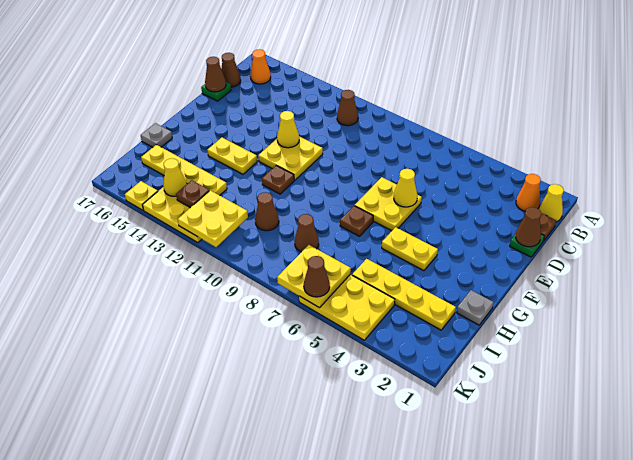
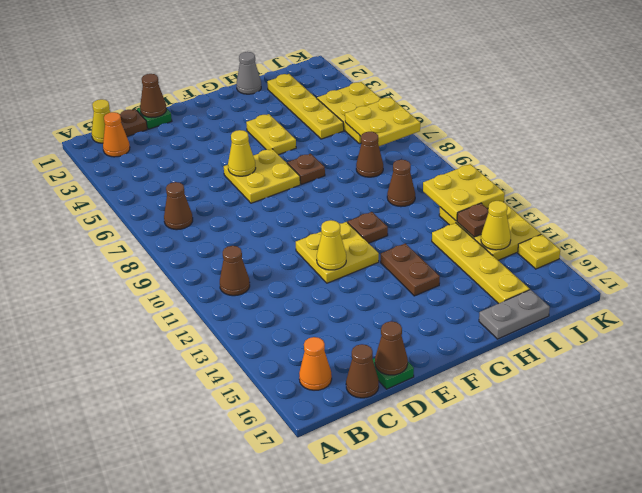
yellow plate G13:G14 level 1 -> brown plate G13:G14 level 1
grey plate H1 level 1 -> grey cone H1 level 1
grey plate H17 level 1 -> grey plate H17:I17 level 1
brown cone K6 level 3 -> brown cone B7 level 1

